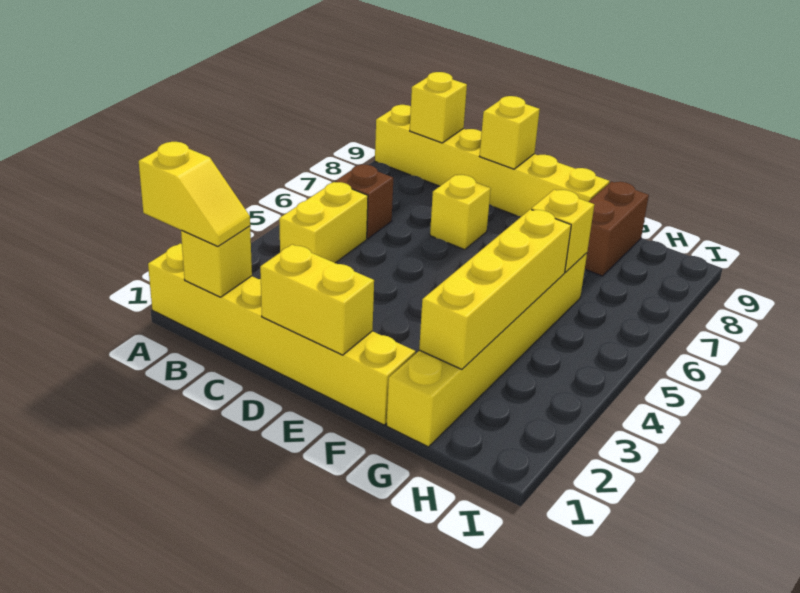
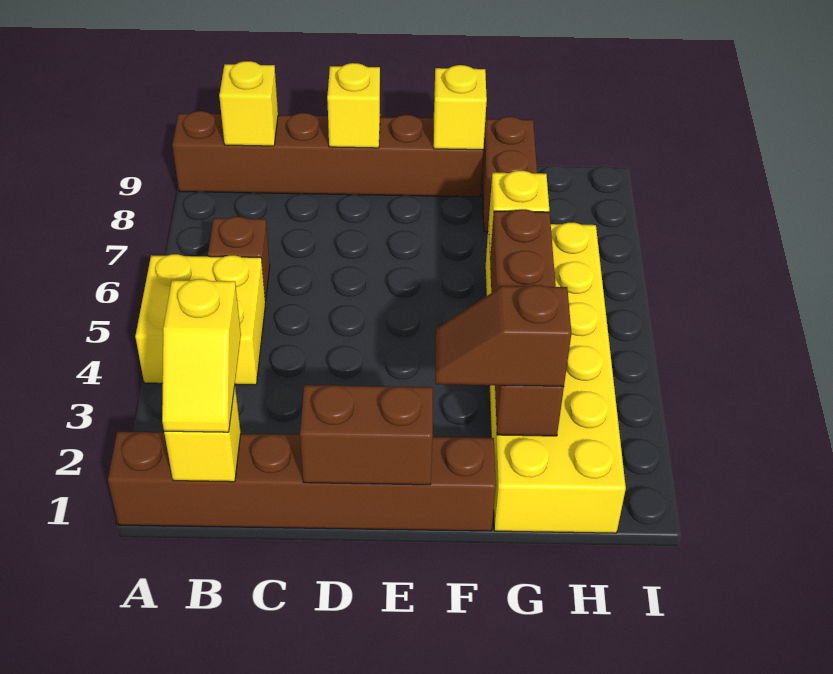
yellow brick A1:F1 level 1 -> brown brick A1:F1 level 1
yellow slope A1:B1 level 3 top A -> yellow slope B1:B2 level 3 top 2
yellow brick A9:F9 level 1 -> brown brick A9:F9 level 1
yellow brick B4:B5 level 1 -> yellow brick A4:B5 level 1
yellow brick D1:E1 level 2 -> brown brick D1:E1 level 2
yellow brick D7 level 1 -> yellow brick F9 level 2
none -> brown slope F2:G2 level 3 top G
yellow brick G1:G6 level 1 -> yellow brick G1:H6 level 1
yellow brick G2:G5 level 2 -> brown brick G2:G5 level 2

